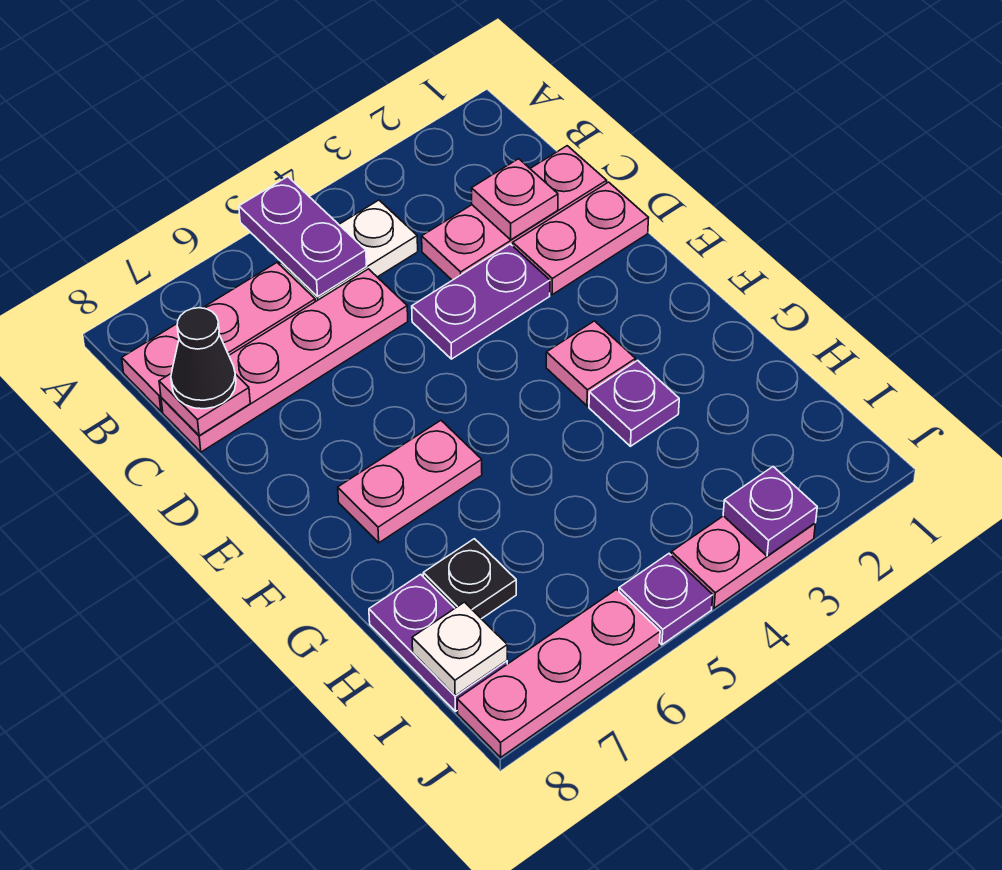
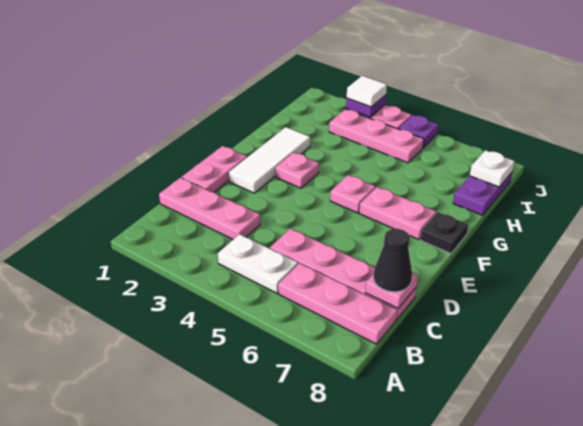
purple plate A5:B5 level 2 -> none
pink plate C2 level 2 -> pink plate F5 level 1
pink plate D1:D2 level 1 -> pink plate D1:E1 level 1
purple plate D3:D4 level 1 -> none
none -> white tile E2:G2 level 1
purple plate G3 level 1 -> none
black plate H7 level 1 -> black plate F8 level 1
none -> white tile J3 level 3
pink plate J6:J8 level 1 -> pink plate I3:I5 level 1

